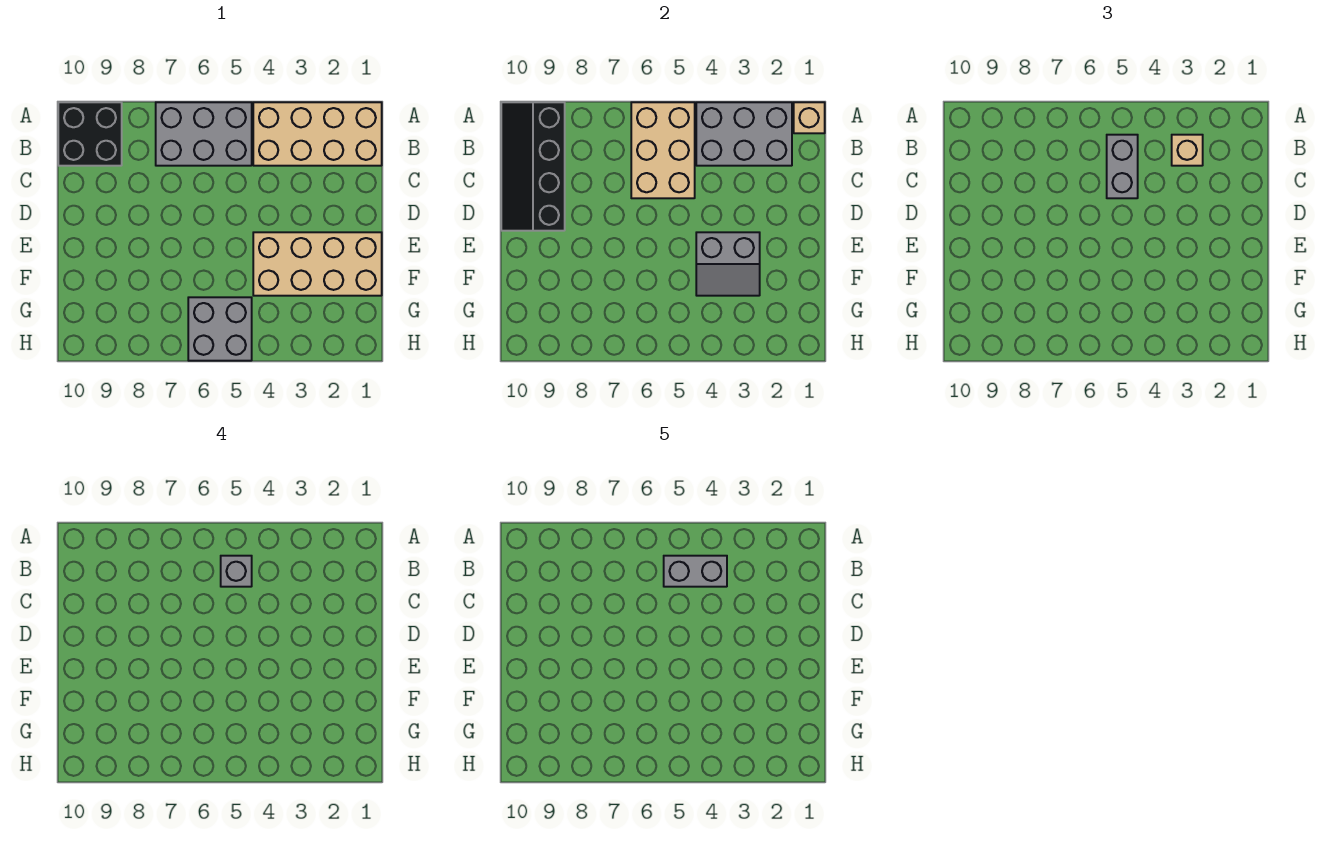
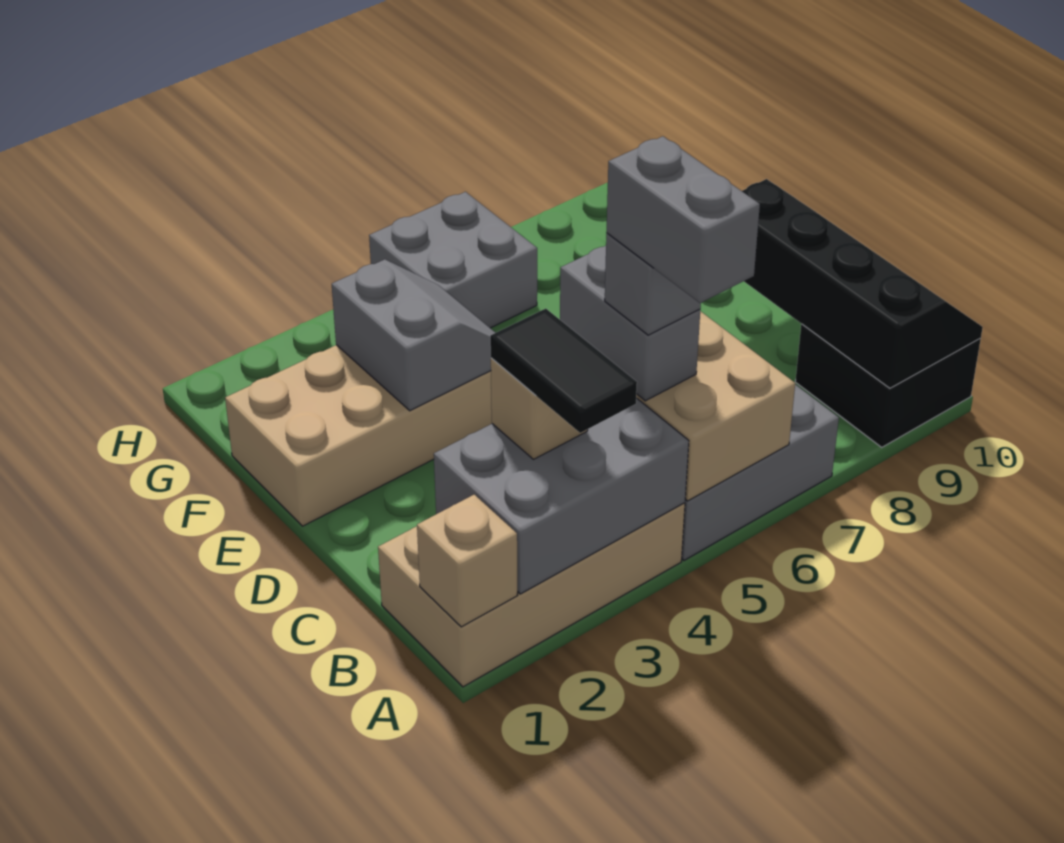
none -> black tile A3:B3 level 4
grey brick B4:B5 level 5 -> grey brick A5:B5 level 5
grey slope E3:F4 level 2 top E -> grey slope E3:F4 level 2 top 3

